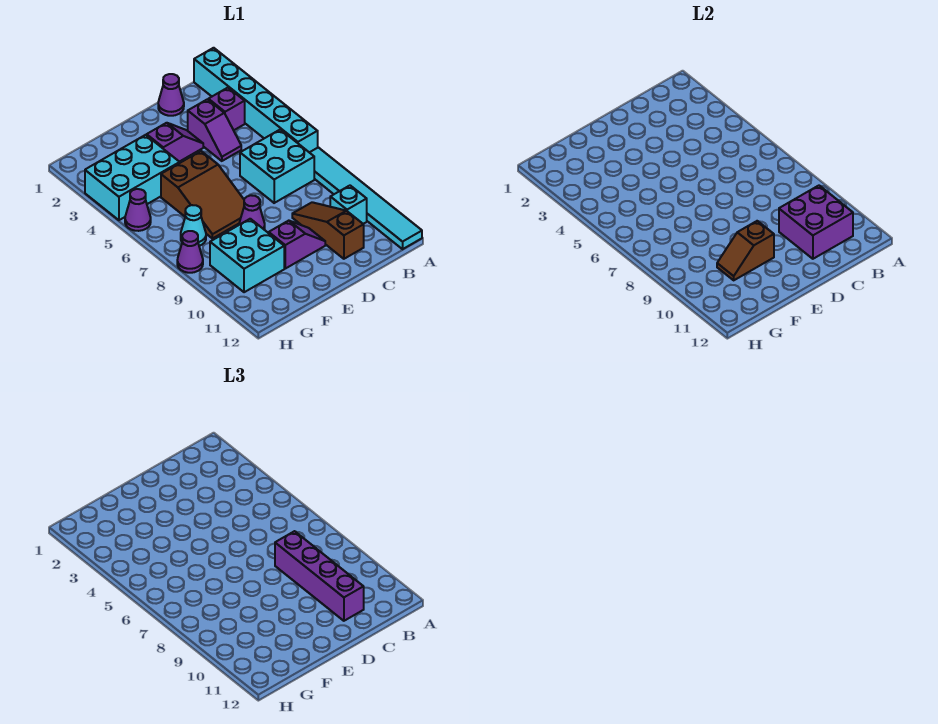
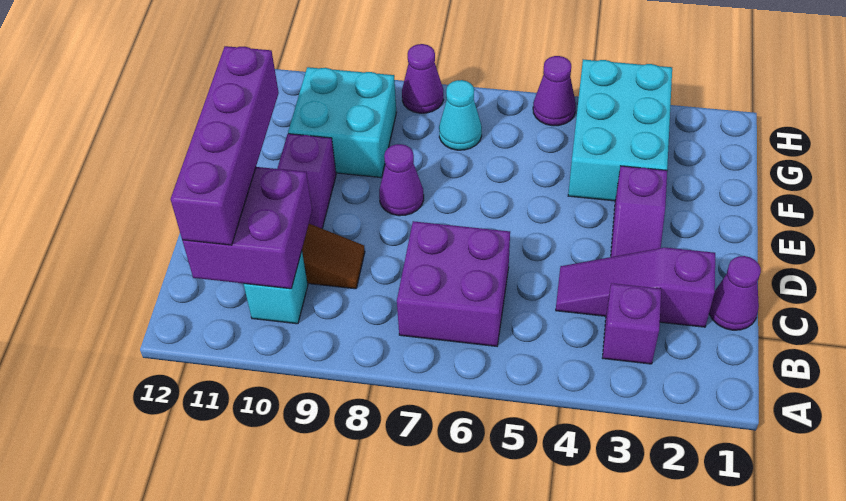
cyan brick A1:A6 level 1 -> none
cyan tile A7:A12 level 1 -> none
cyan brick B6:C7 level 1 -> purple brick B6:C7 level 1
purple slope C3:C4 level 1 top 3 -> purple slope C2:C4 level 1 top 2
purple brick C8:C11 level 3 -> purple brick B11:E11 level 3
brown slope E5:F7 level 1 top 5 -> none
brown slope E10:F10 level 2 top E -> none

